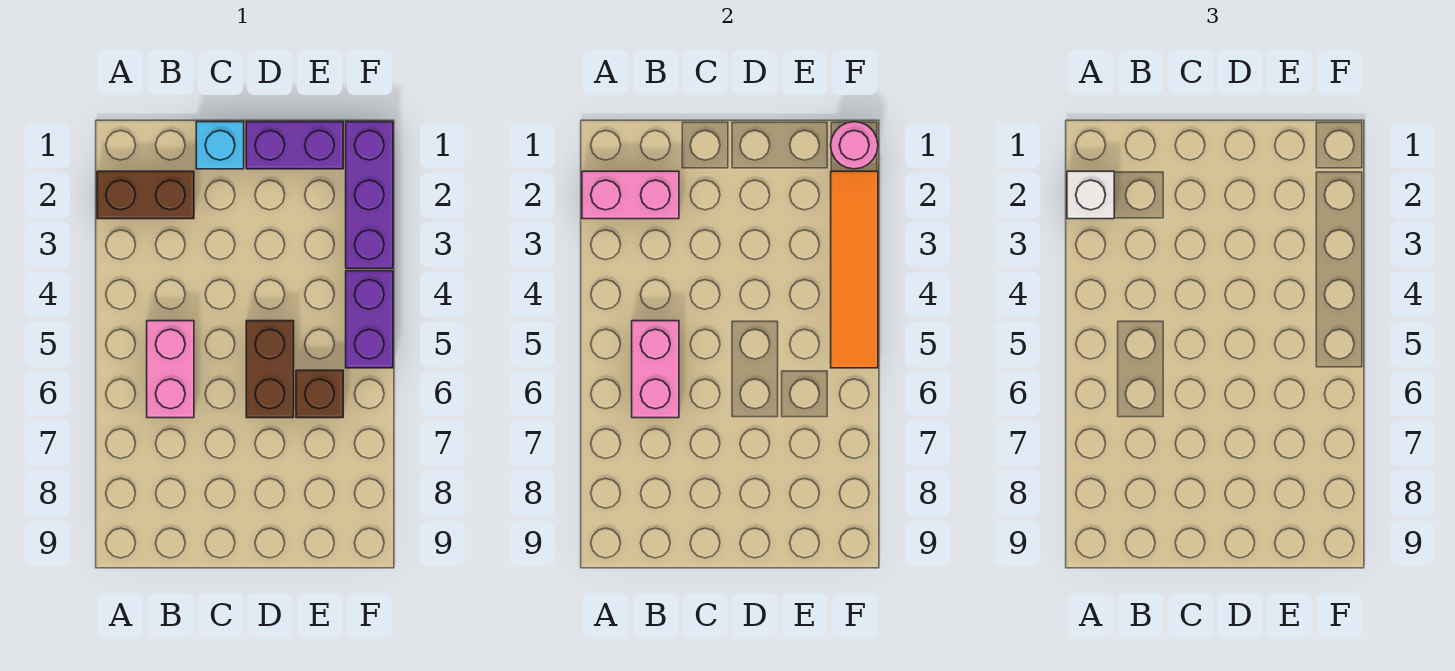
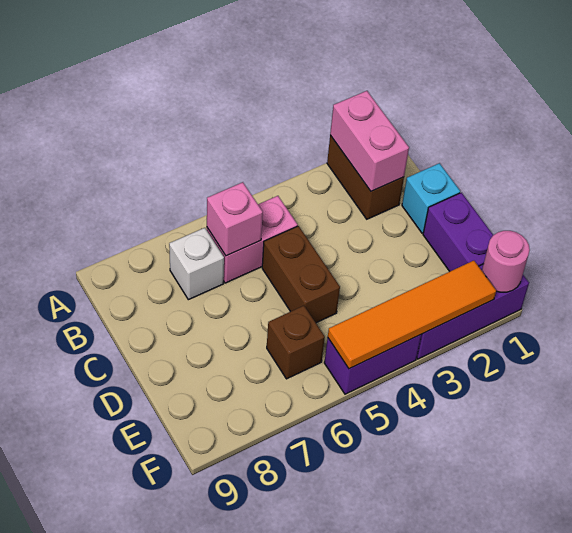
white brick A2 level 3 -> white brick B7 level 1
pink brick B5:B6 level 2 -> pink brick B6 level 2
brown brick D5:D6 level 1 -> brown brick C5:D5 level 1

